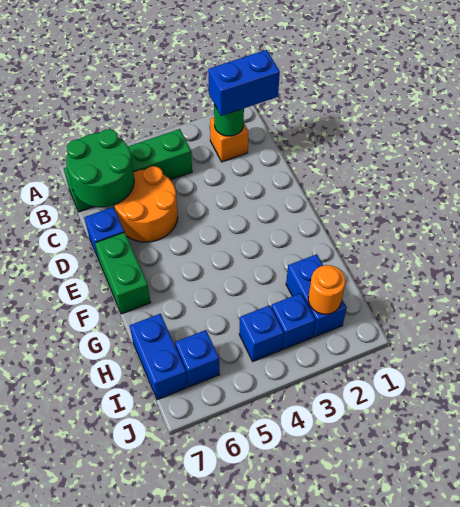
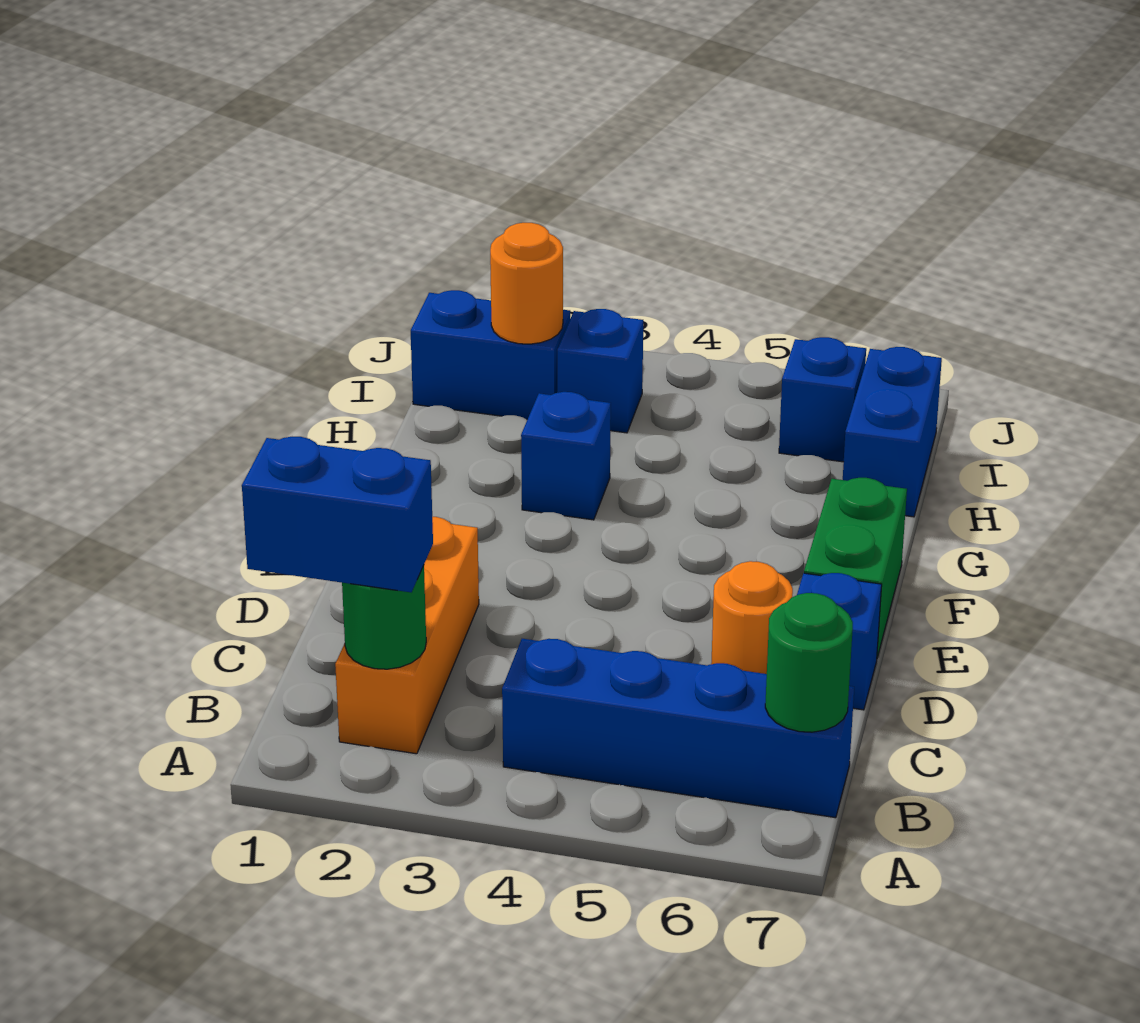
orange brick B2 level 1 -> orange brick B2:D2 level 1
green brick B4:B7 level 1 -> blue brick B4:B7 level 1
green round brick B6:C7 level 2 -> green round brick B7 level 2
orange round brick C5:D6 level 1 -> orange round brick D6 level 1
blue brick H2:I2 level 1 -> blue brick I1:I2 level 1
blue brick I4 level 1 -> blue brick G3 level 1

